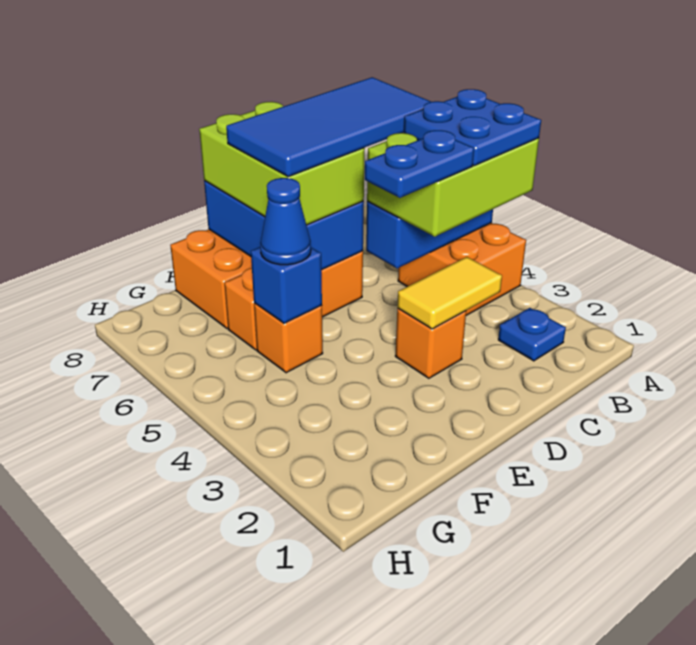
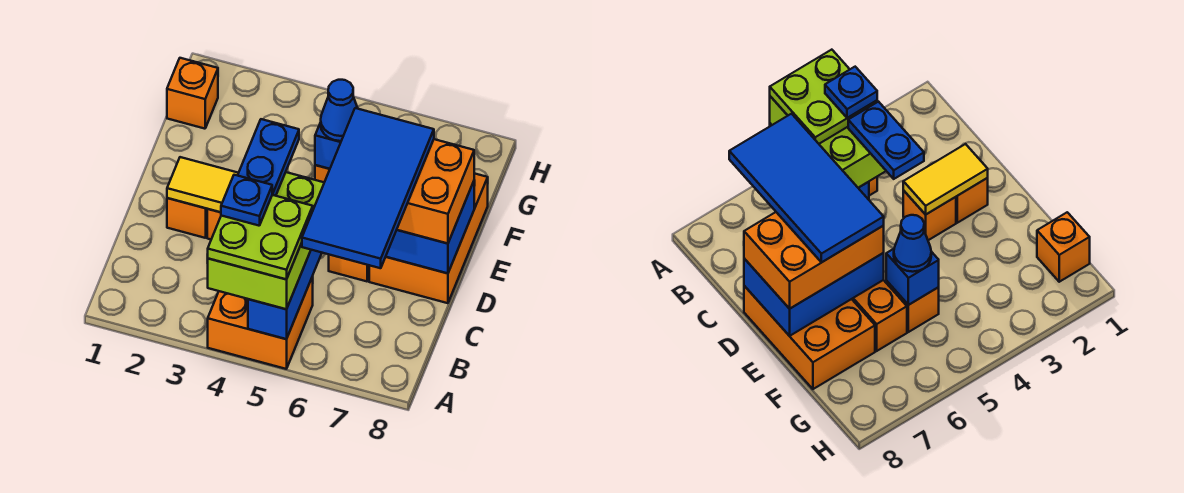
blue plate A4:B5 level 4 -> lime plate A4:B5 level 4
blue plate B2 level 1 -> blue plate B4 level 5
yellow tile C3:D3 level 2 -> yellow tile D2:D3 level 2
none -> orange brick D2 level 1
lime brick D6:E8 level 3 -> orange brick D6:E8 level 3
none -> orange brick G1 level 1

